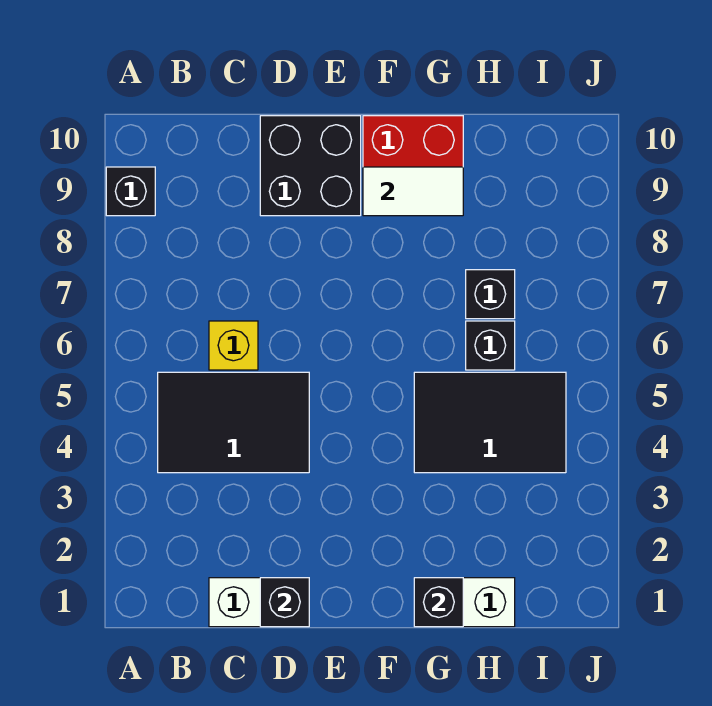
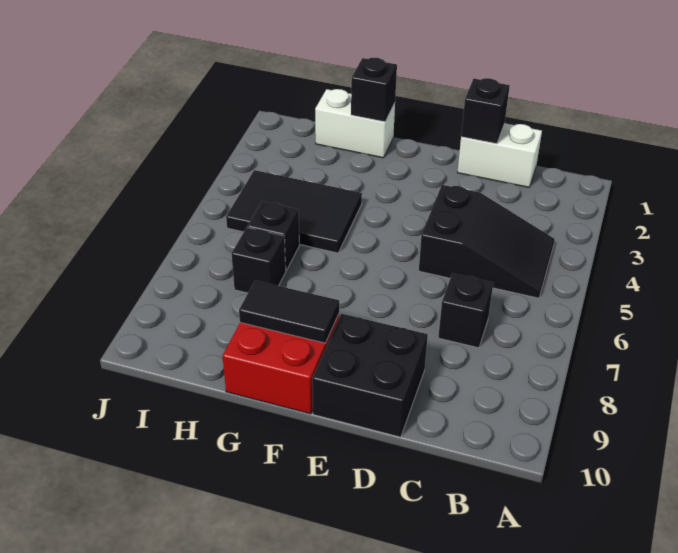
black brick A9 level 1 -> black brick C7 level 1
black tile B4:D5 level 1 -> black slope B4:D5 level 1 top D
yellow brick C6 level 1 -> none
white tile F9:G9 level 2 -> black tile F9:G9 level 2

